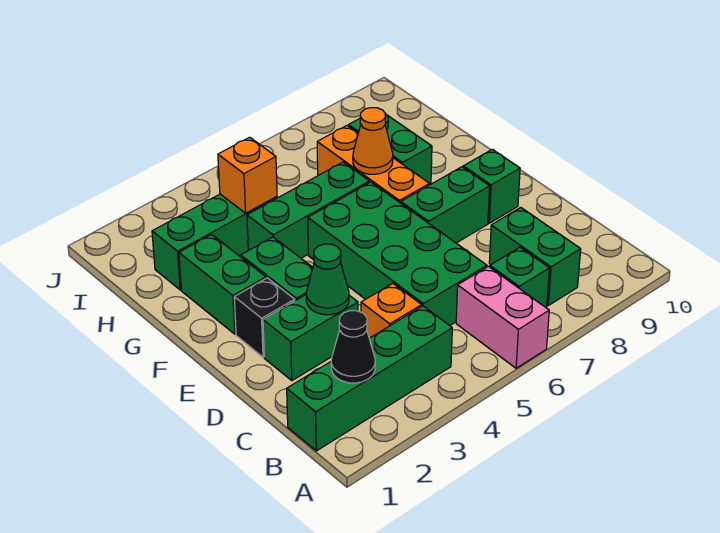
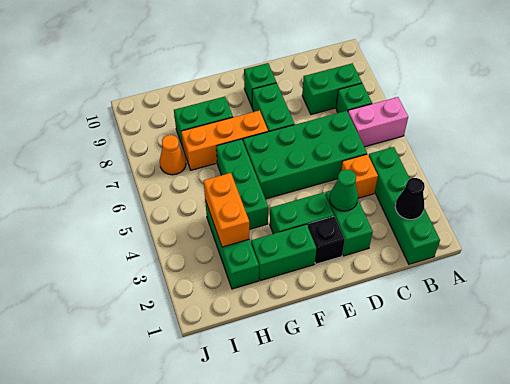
orange cone G7 level 2 -> orange cone I7 level 1
orange brick H4 level 2 -> orange brick H3:H4 level 2

